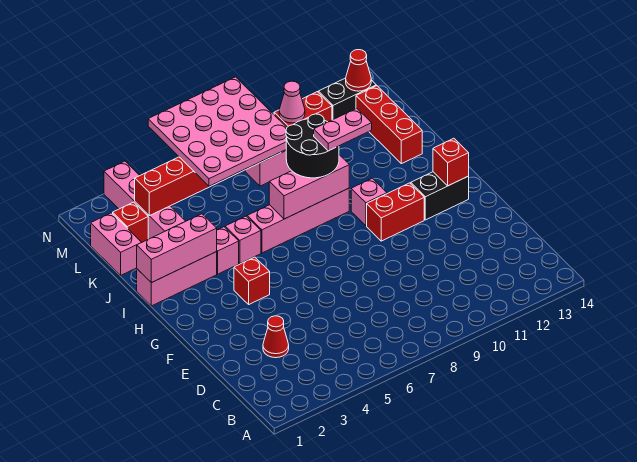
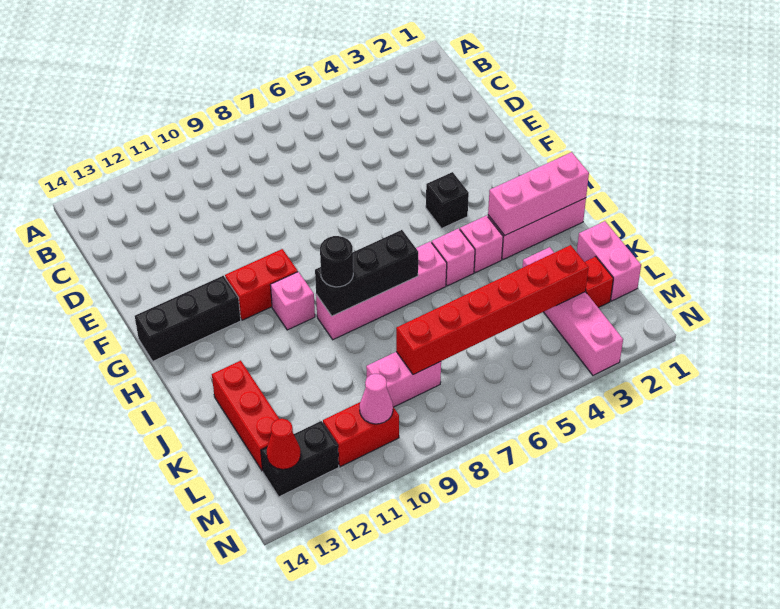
red cone D3 level 1 -> none
red brick G4 level 1 -> black brick G4 level 1
black brick G12:G13 level 1 -> black brick G12:G14 level 1
red brick G13 level 2 -> none
pink brick I7:I9 level 2 -> black brick I7:I9 level 2
black round brick I8:J9 level 3 -> black round brick I9 level 3
pink plate I9:I10 level 4 -> none
pink plate K5:N8 level 3 -> none

